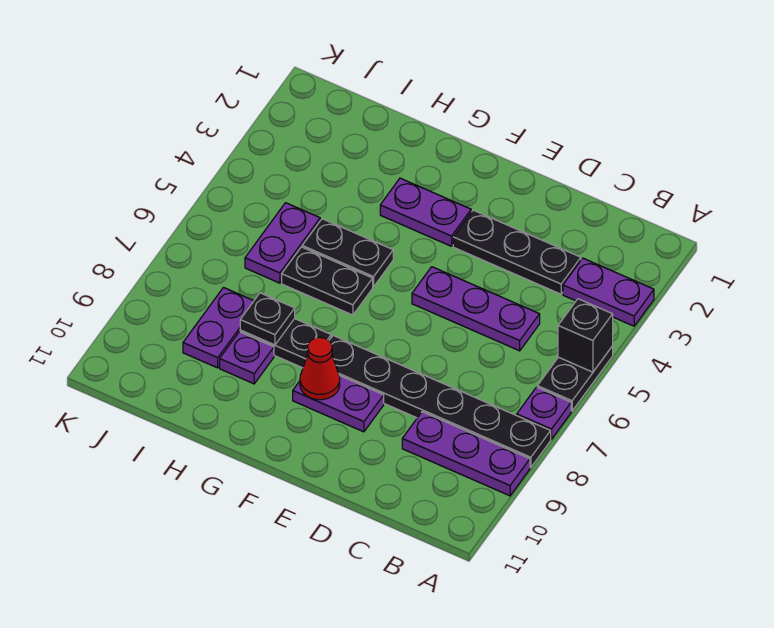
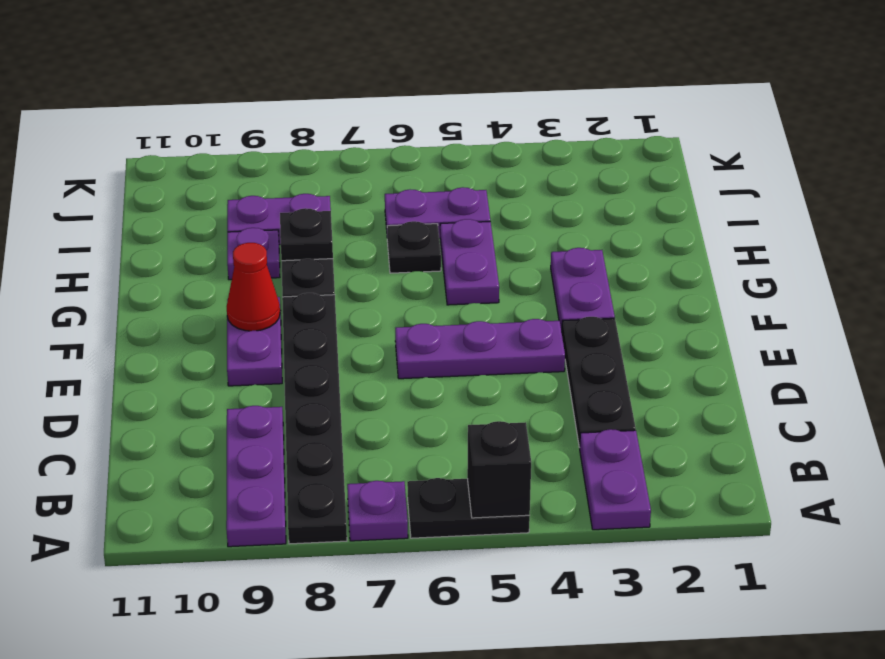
purple plate C5:E5 level 1 -> purple plate E4:E6 level 1
black plate G5:H5 level 1 -> purple plate G5:H5 level 1
black plate G6:H6 level 1 -> black plate H6 level 1

